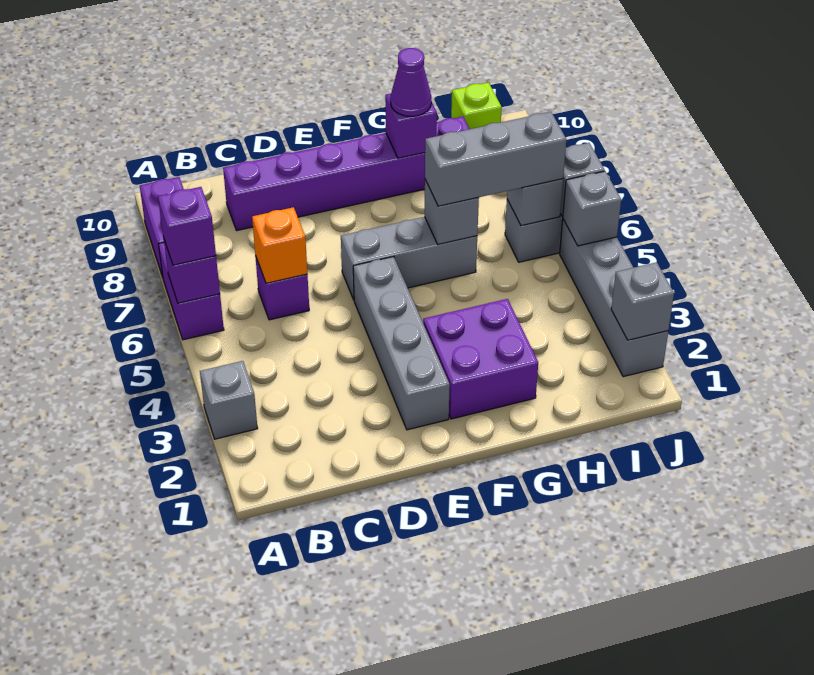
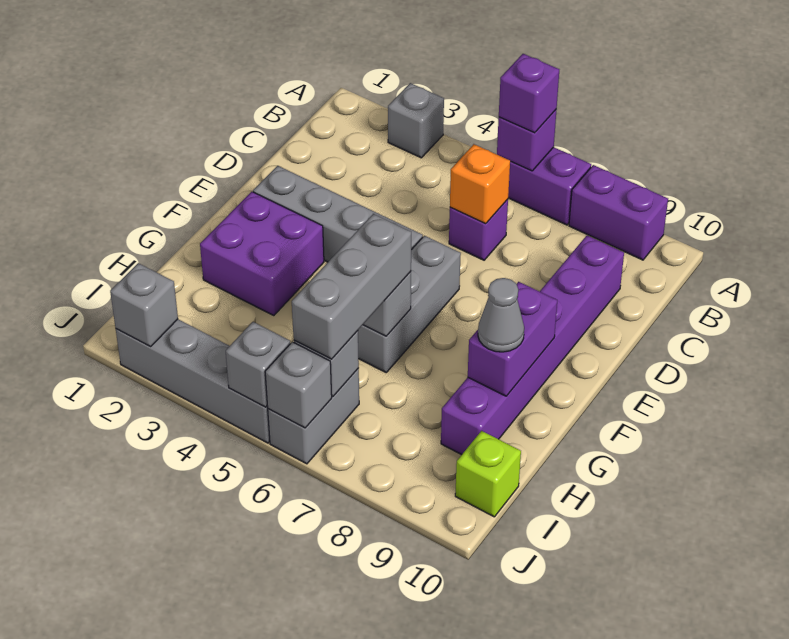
purple brick G9 level 2 -> purple brick F9:G9 level 2
purple cone G9 level 3 -> grey cone G9 level 3

